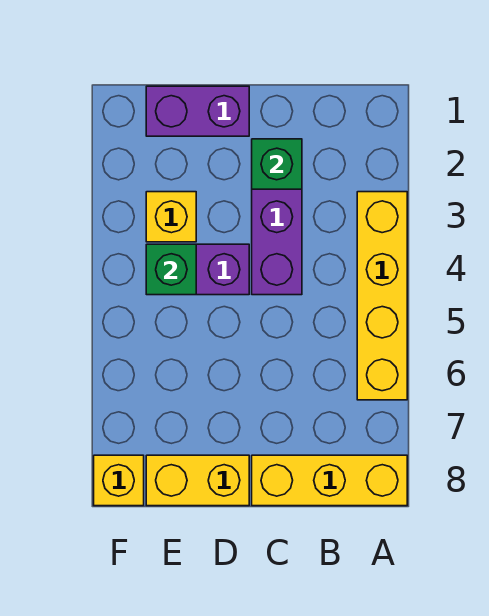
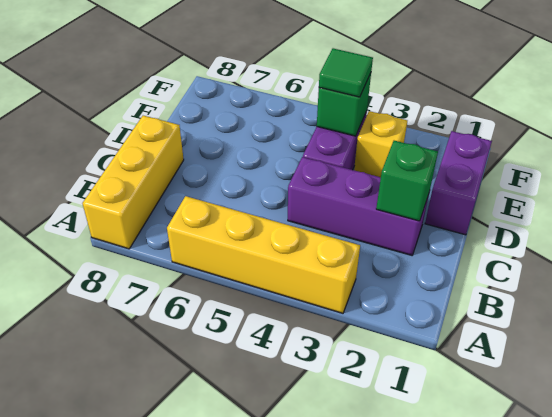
yellow brick D8:E8 level 1 -> none
none -> green tile E4 level 3
yellow brick F8 level 1 -> none

